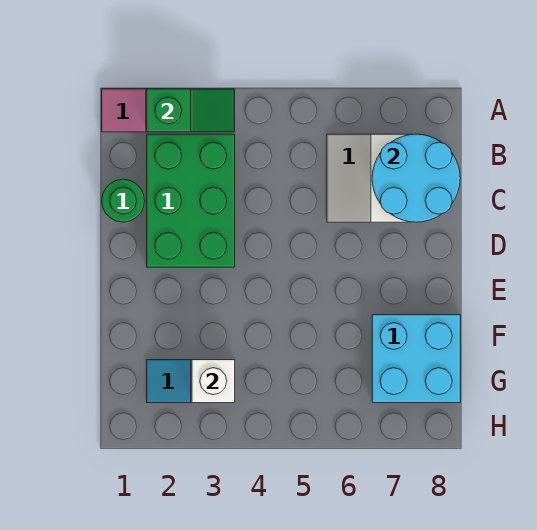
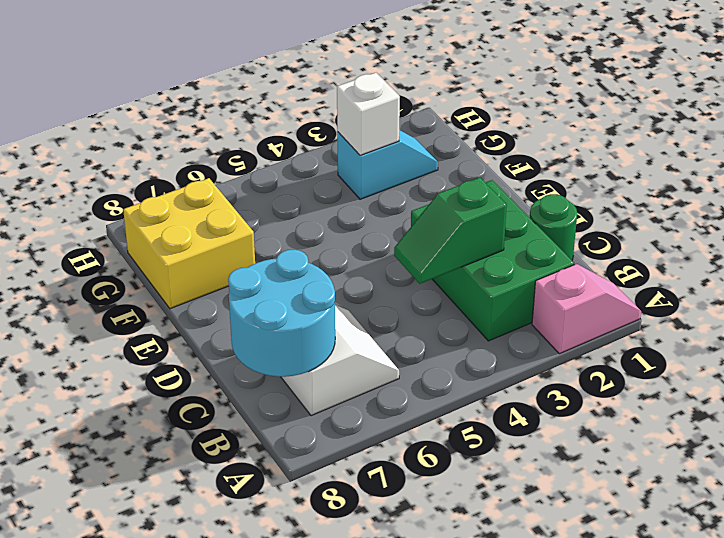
green slope A2:A3 level 2 top 2 -> green slope C3:C4 level 2 top 3
cyan brick F7:G8 level 1 -> yellow brick F7:G8 level 1

